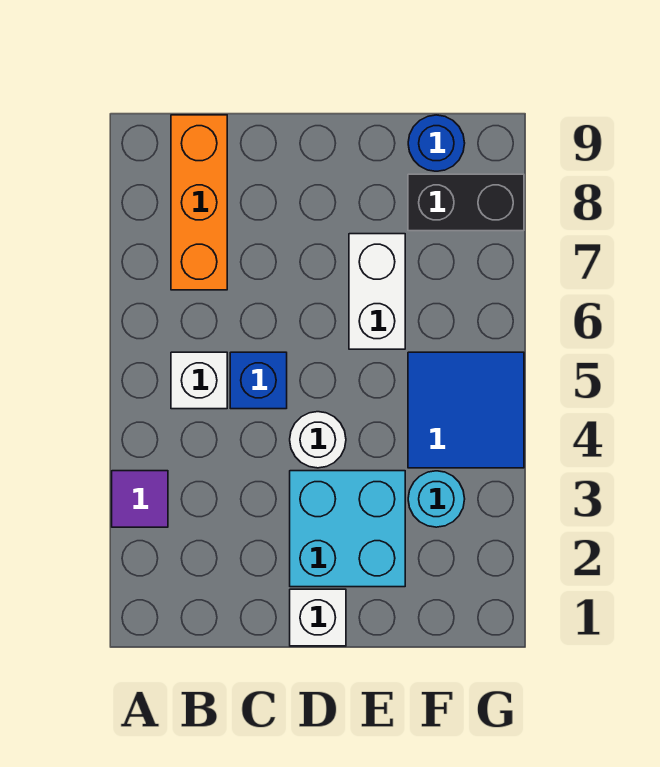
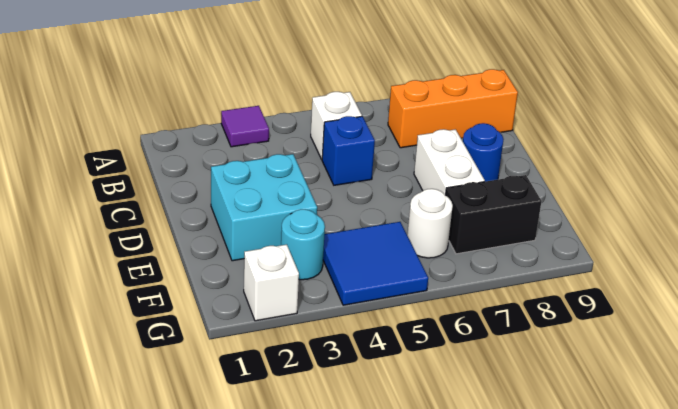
white brick D1 level 1 -> white brick G2 level 1
white round brick D4 level 1 -> white round brick F6 level 1
white brick E6:E7 level 1 -> white brick D7:E7 level 1
black brick F8:G8 level 1 -> black brick F7:F8 level 1
blue round brick F9 level 1 -> blue round brick D8 level 1

